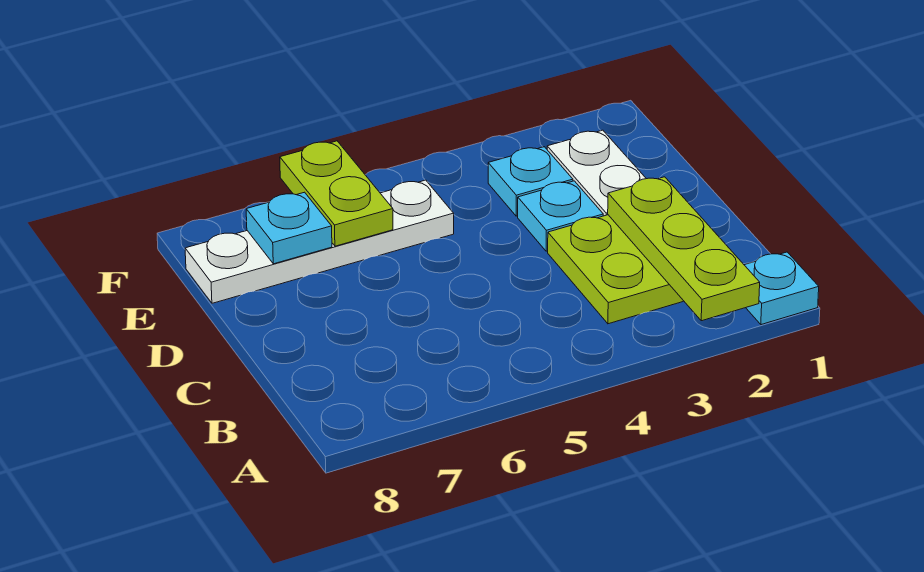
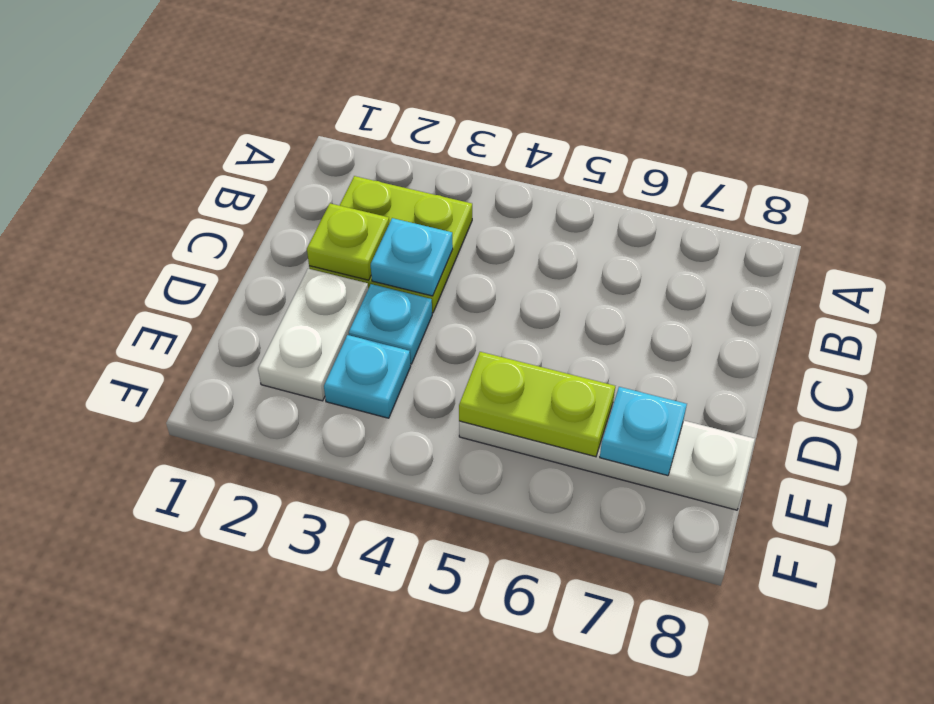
cyan plate A1 level 1 -> cyan plate C3 level 2
lime plate A2:C2 level 2 -> lime plate C2 level 2
lime plate E6:F6 level 2 -> lime plate E5:E6 level 2

